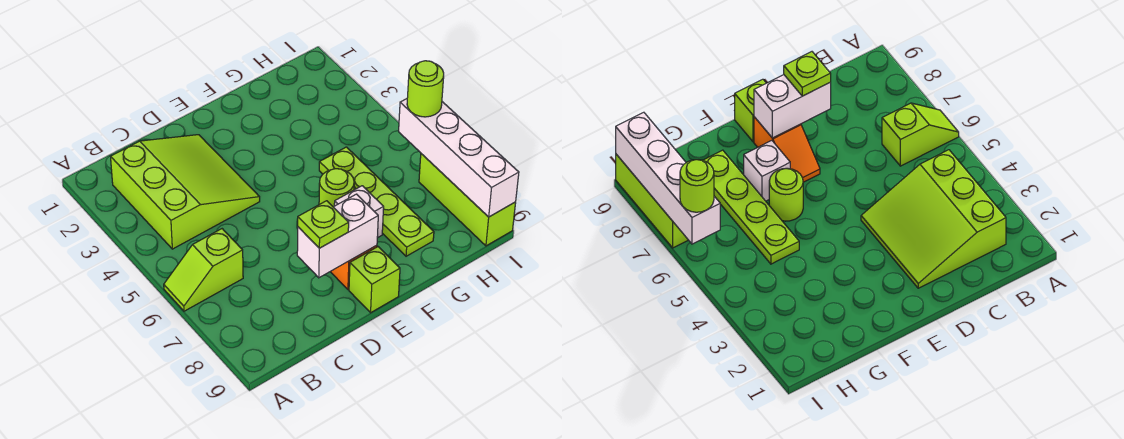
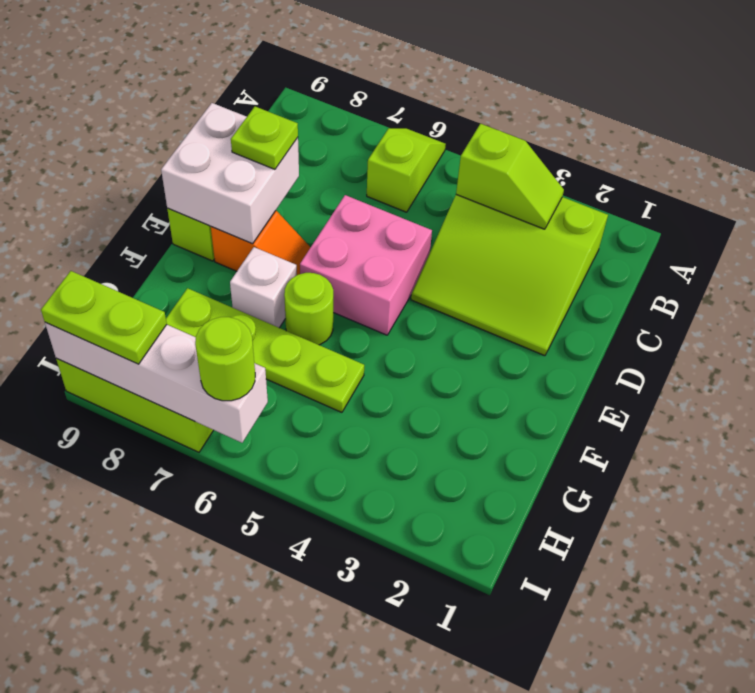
none -> lime slope B3:B4 level 2 top 4
none -> pink brick D5:E6 level 1
white brick D8:E8 level 2 -> white brick D8:E9 level 2
none -> lime plate I8:I9 level 3

